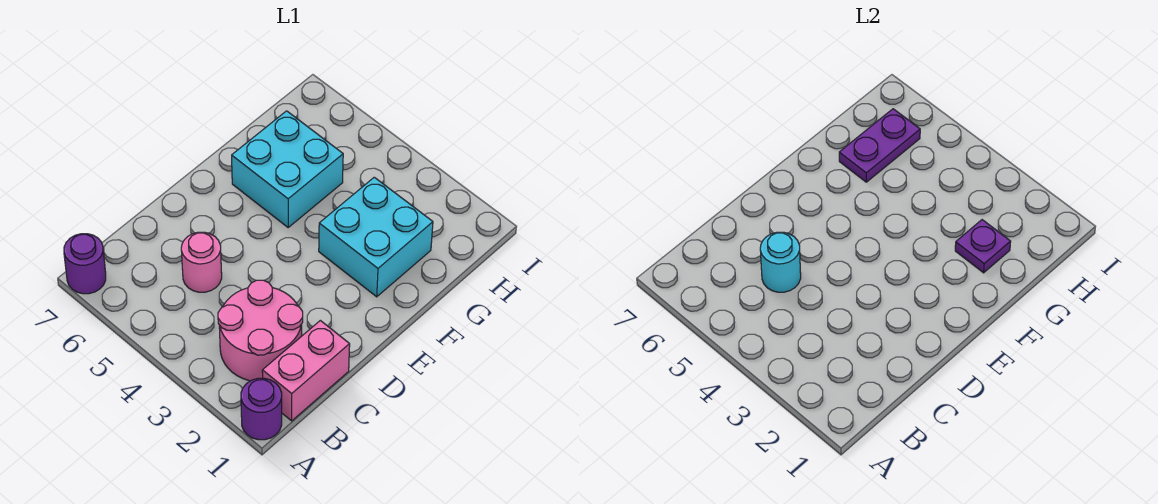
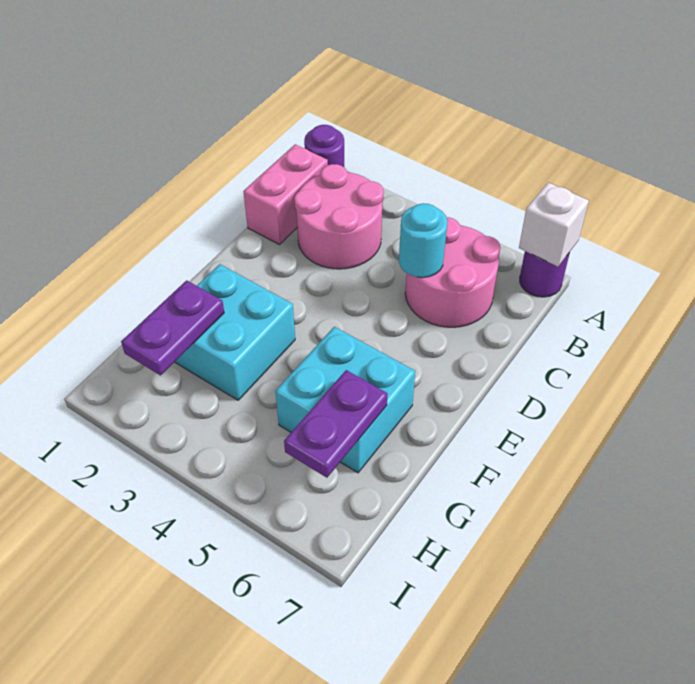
none -> white brick A7 level 2
pink round brick C5 level 1 -> pink round brick B5:C6 level 1
purple plate G2 level 2 -> purple plate G2:H2 level 2

